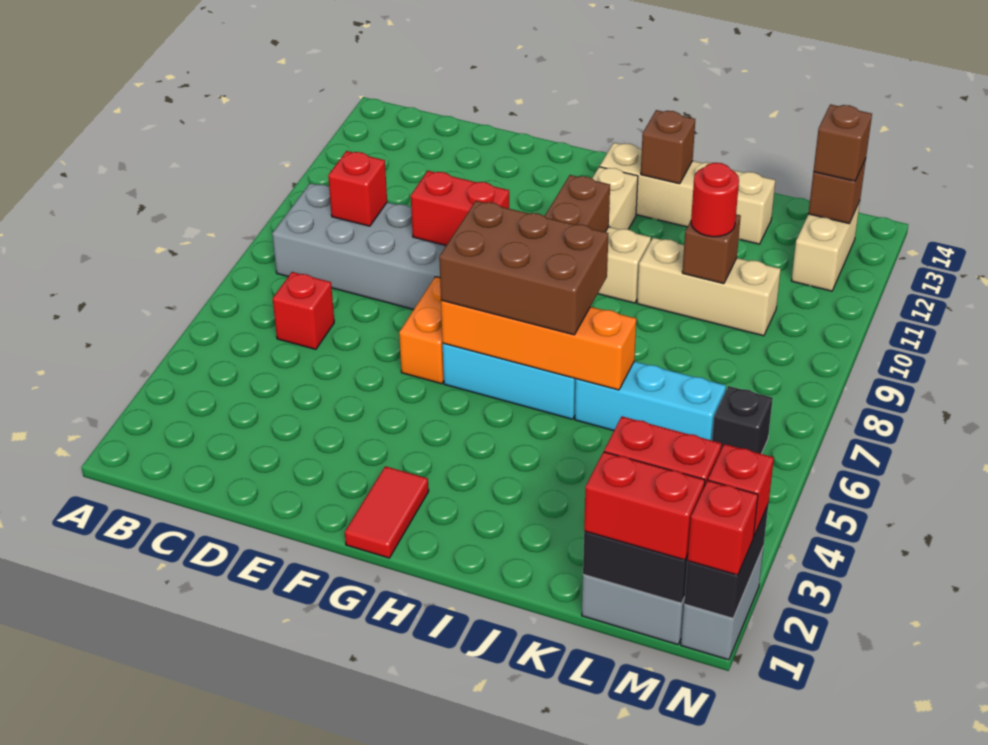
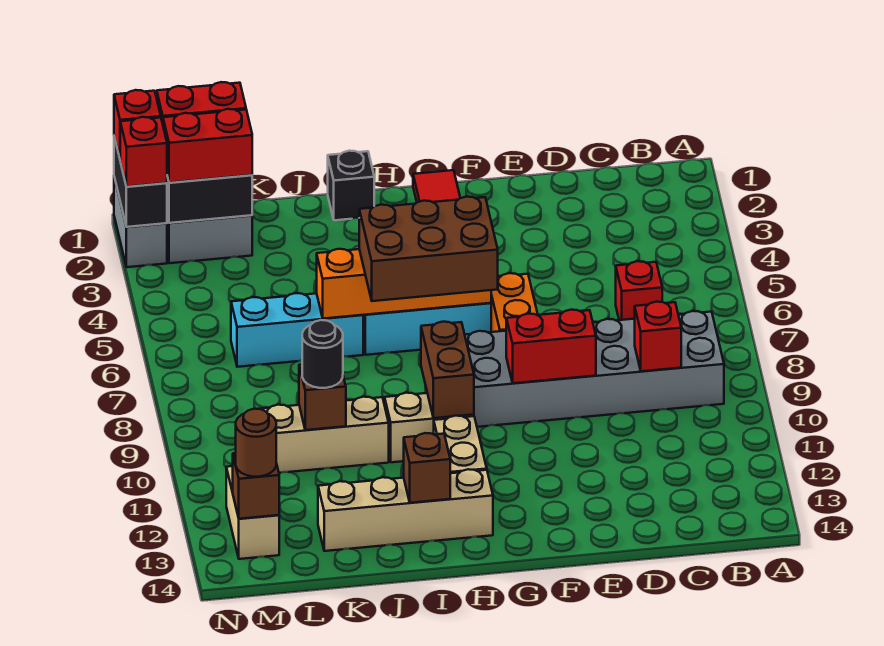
red round brick K10 level 3 -> black round brick K10 level 3
black brick M6 level 1 -> black brick I1 level 1
brown brick M13 level 3 -> brown round brick M13 level 3

